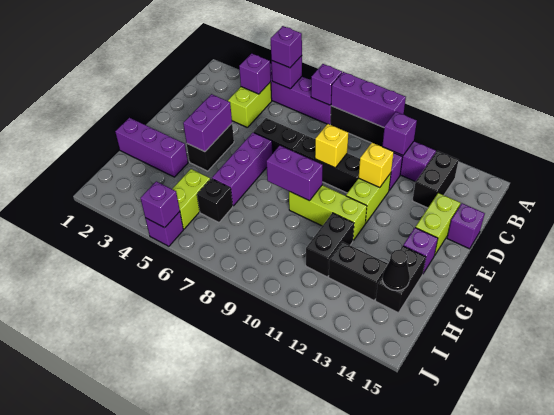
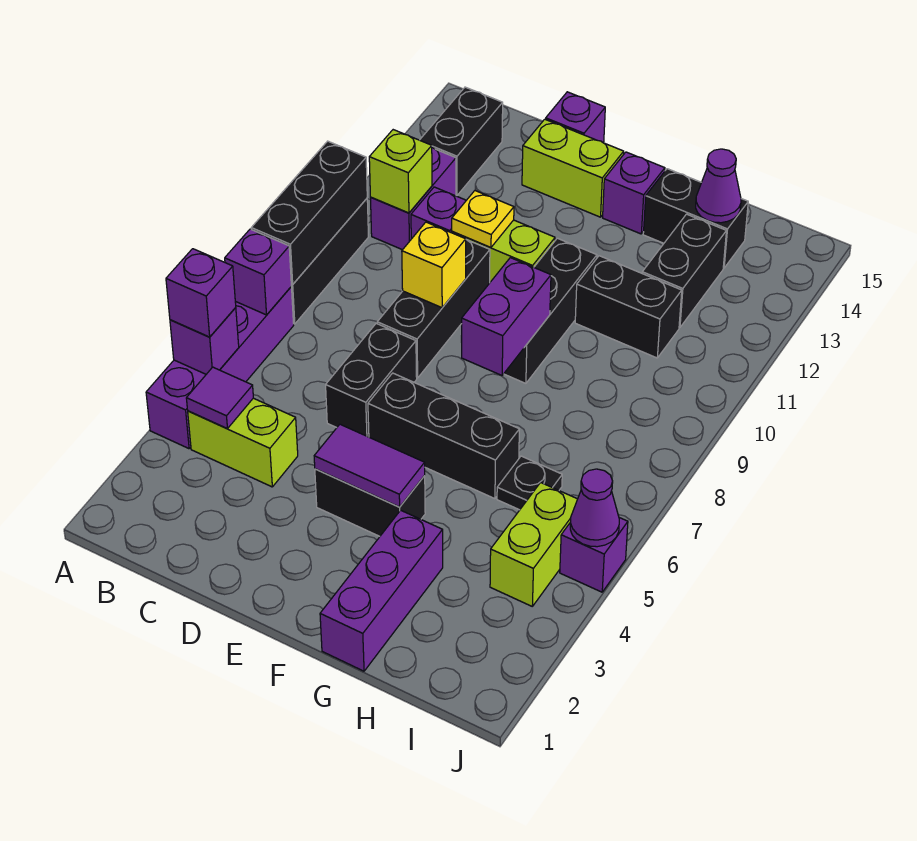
purple brick A8:A10 level 2 -> black brick A8:A10 level 2
purple brick B4 level 2 -> purple tile B4 level 2
purple brick B11 level 2 -> lime brick B11 level 2
black brick B13:C13 level 1 -> black brick B13:B14 level 1
yellow brick D11 level 2 -> yellow plate D11 level 2
purple brick E4:F4 level 2 -> purple tile E4:F4 level 2
purple brick E6:G6 level 1 -> black brick E6:G6 level 1
lime brick F9:F11 level 1 -> black brick F9:F11 level 1
lime brick H5:I5 level 1 -> lime brick I4:I5 level 1
black brick H6 level 1 -> black plate H6 level 1
black cone H14 level 2 -> purple cone H14 level 2
purple brick J5 level 2 -> purple cone J5 level 2

